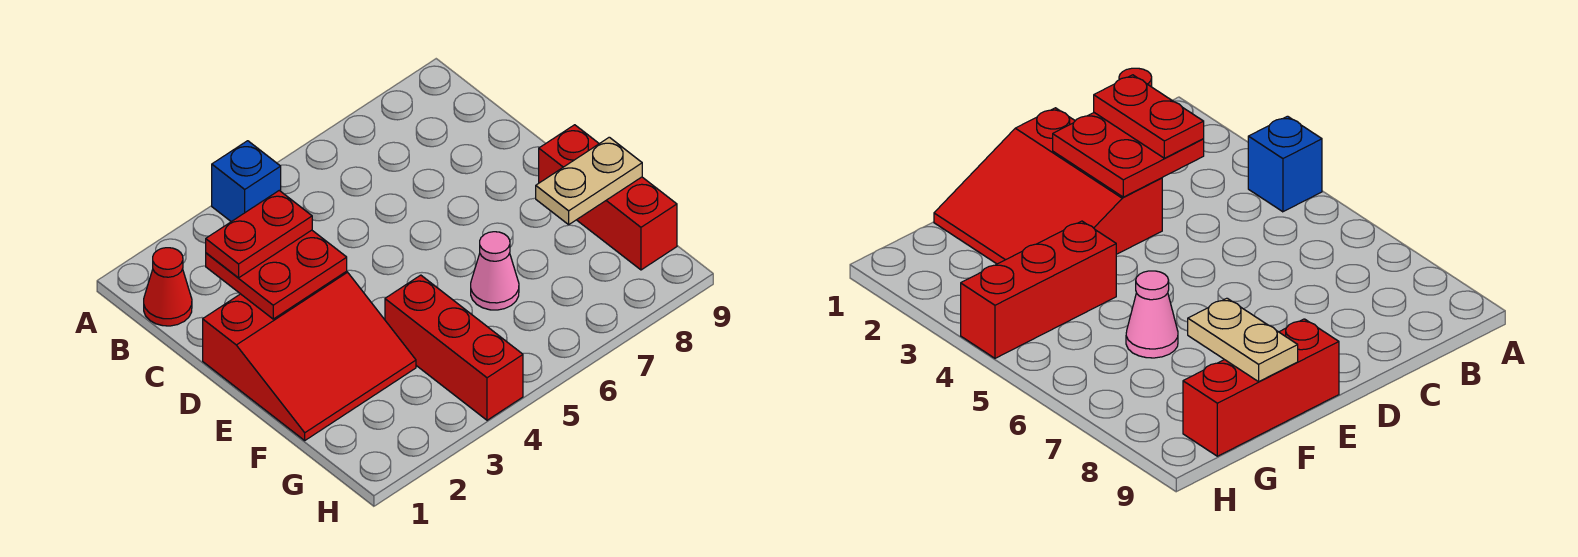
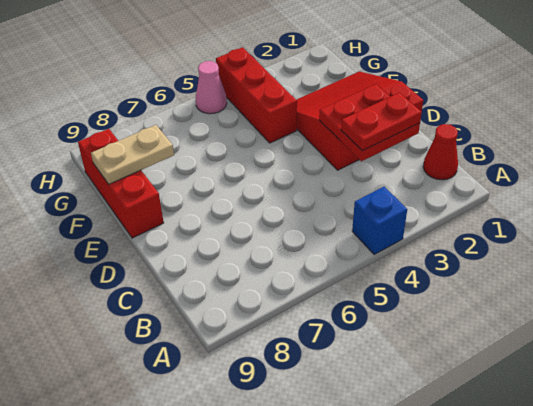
pink cone F6 level 1 -> pink cone H5 level 1

